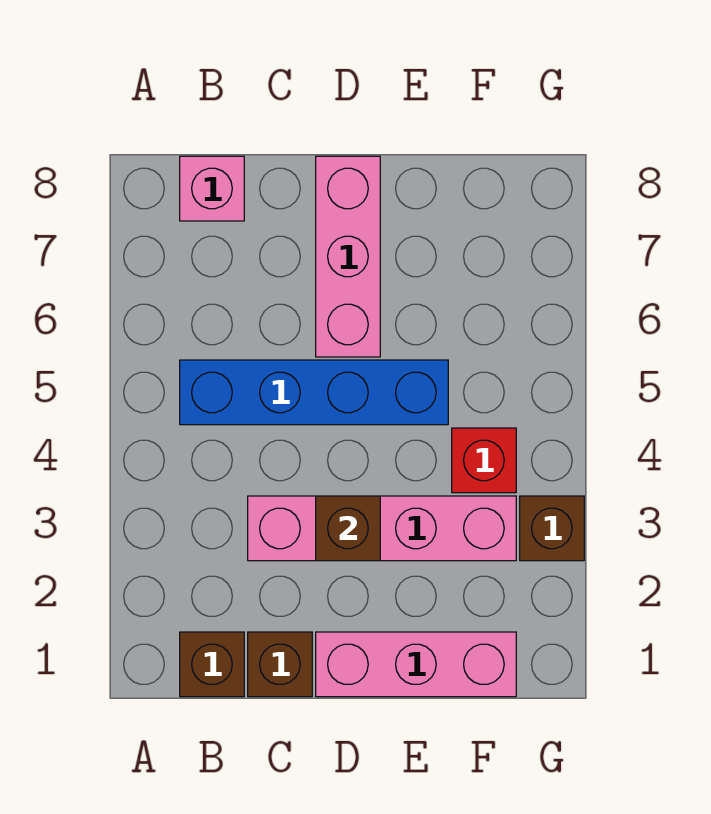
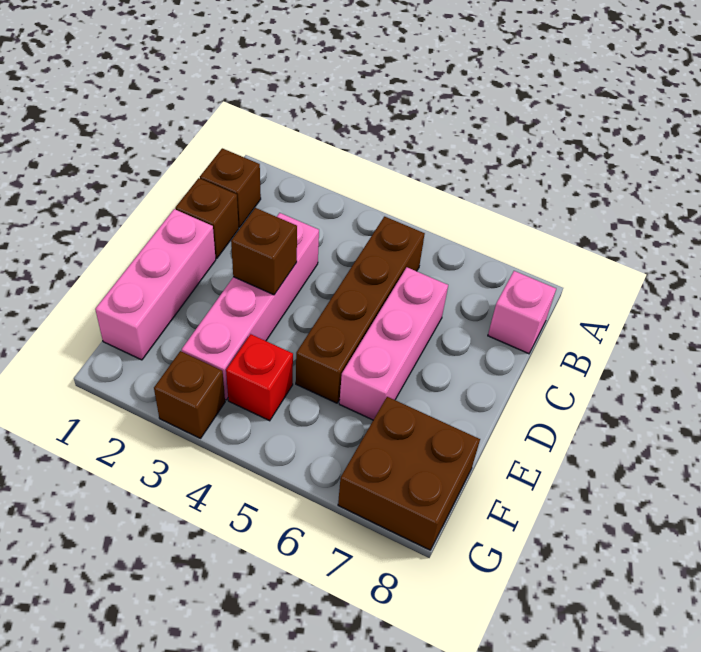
blue brick B5:E5 level 1 -> brown brick B5:E5 level 1
pink brick D6:D8 level 1 -> pink brick C6:E6 level 1
none -> brown brick F7:G8 level 1

